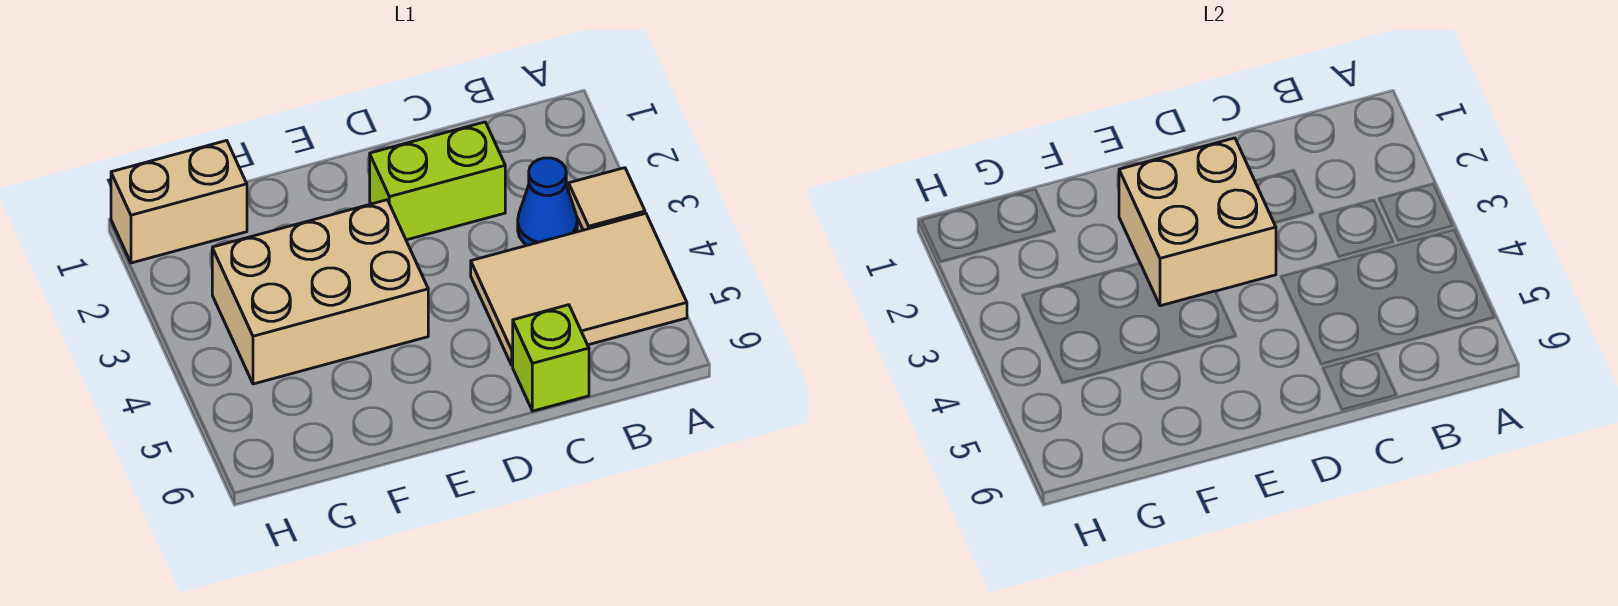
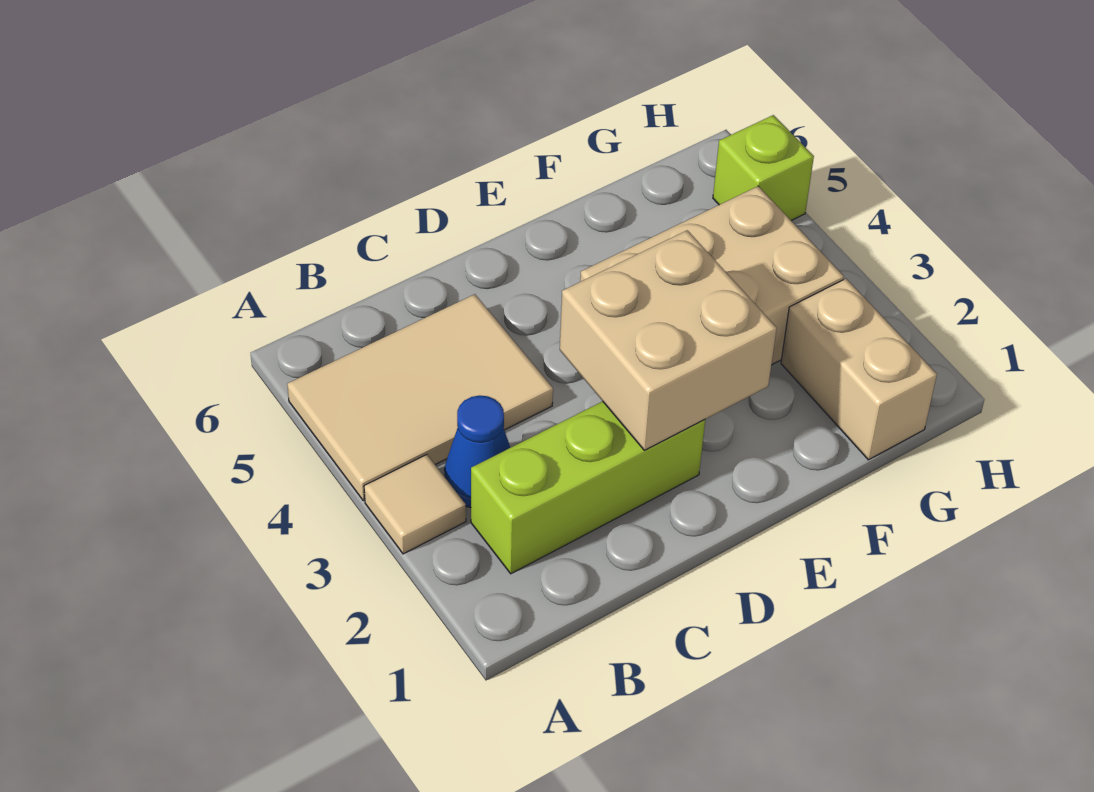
lime brick C2:D2 level 1 -> lime brick B2:D2 level 1
lime brick C6 level 1 -> lime brick H5 level 1
tan brick G1:H1 level 1 -> tan brick G1:G2 level 1

